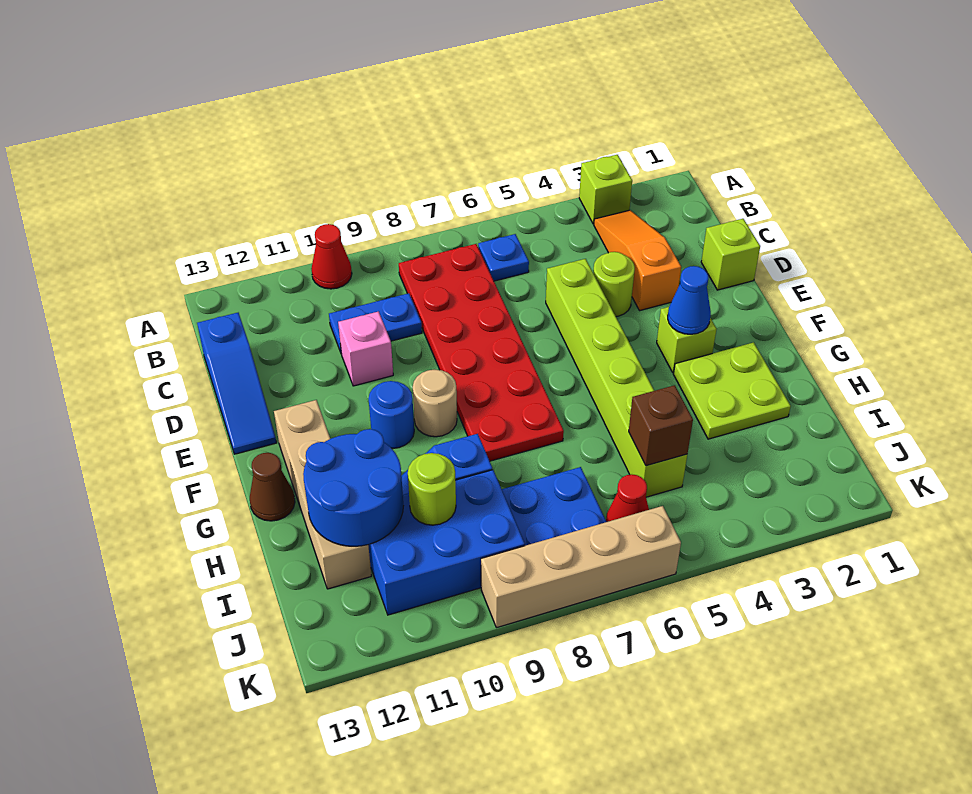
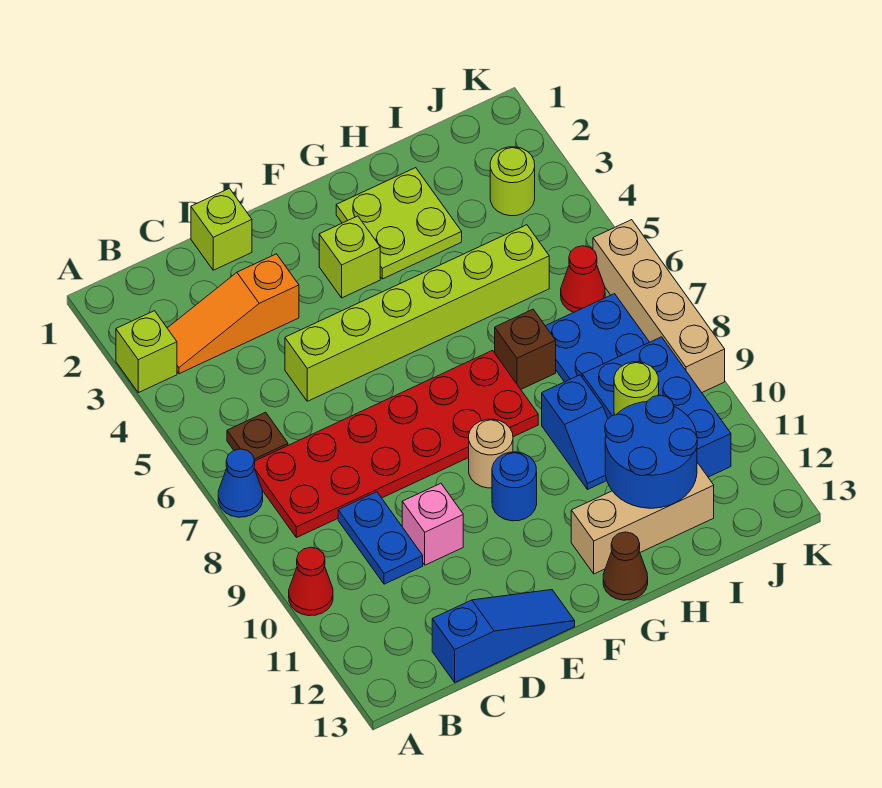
blue plate B6 level 1 -> brown plate B6 level 1
lime round brick D4 level 1 -> lime round brick J3 level 1
blue cone F3 level 2 -> blue cone A7 level 1
tan brick F12:I12 level 1 -> tan brick G12:I12 level 1
brown brick I5 level 2 -> brown brick H7 level 1

